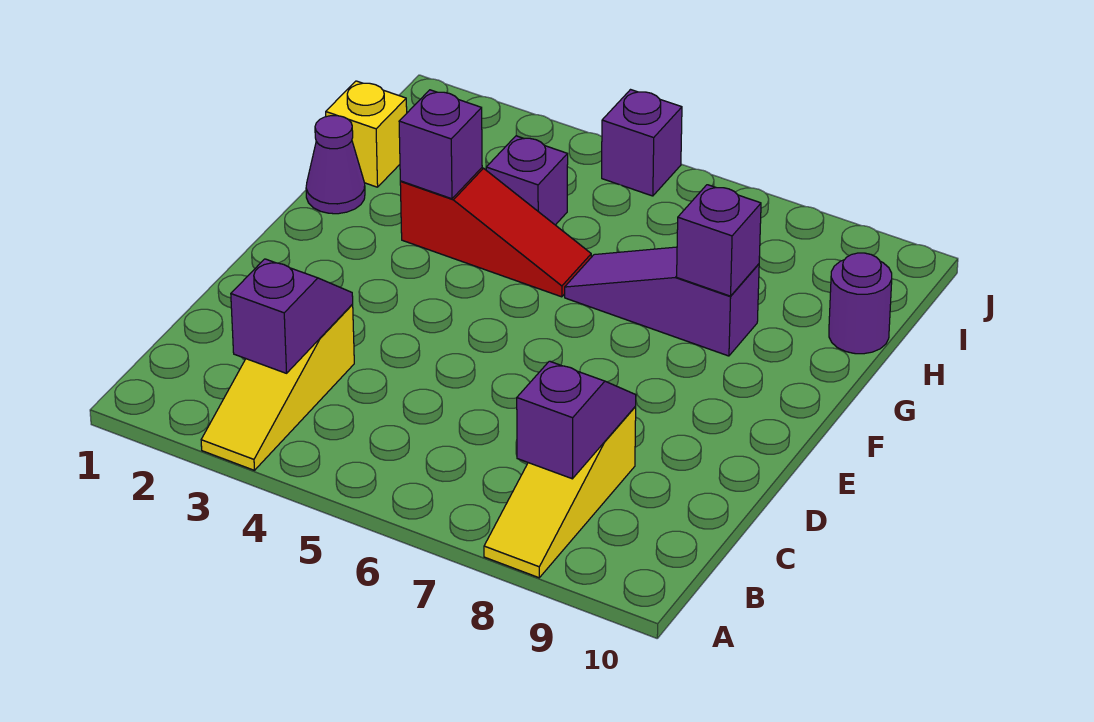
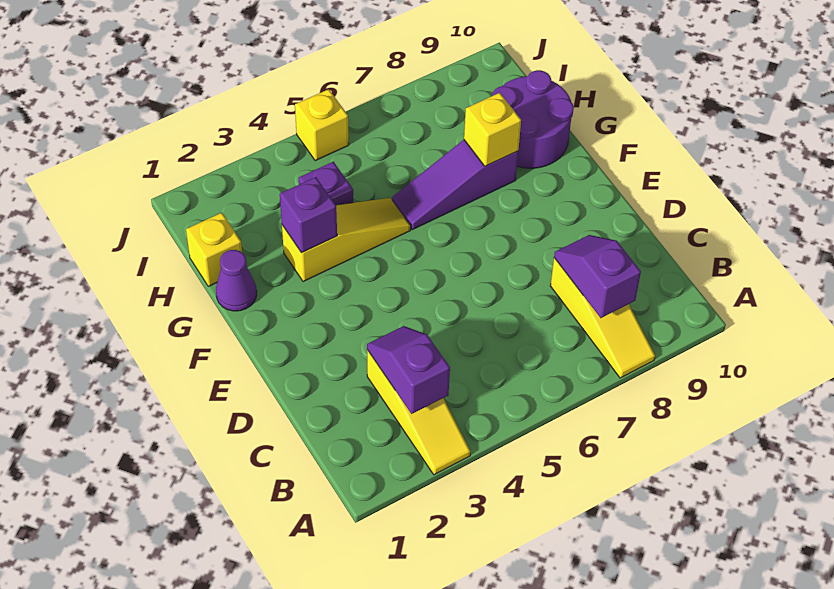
red slope G3:G5 level 1 top 3 -> yellow slope G3:G5 level 1 top 3
purple brick G8 level 2 -> yellow brick G8 level 2
purple round brick H10 level 1 -> purple round brick G9:H10 level 1
purple brick J5 level 1 -> yellow brick J5 level 1

